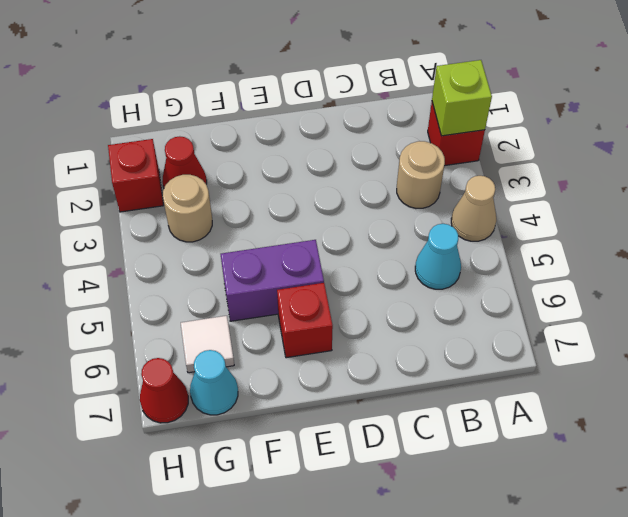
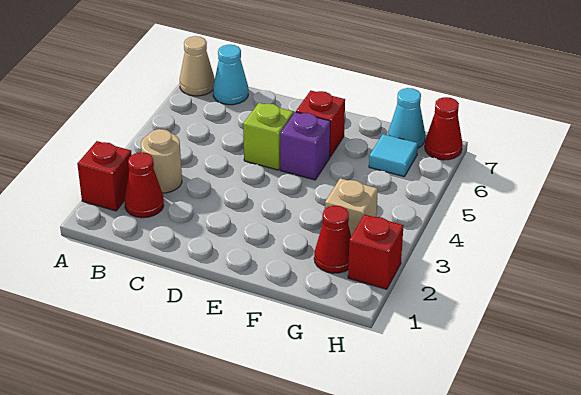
lime brick A2 level 2 -> lime brick D5 level 1
tan cone A4 level 1 -> tan cone A7 level 1
none -> red cone B2 level 1
cyan cone B5 level 1 -> cyan cone B7 level 1
purple brick E5:F5 level 1 -> purple brick E5 level 1
tan round brick G3 level 1 -> tan brick G3 level 1
white tile G6 level 1 -> cyan tile G6 level 1

